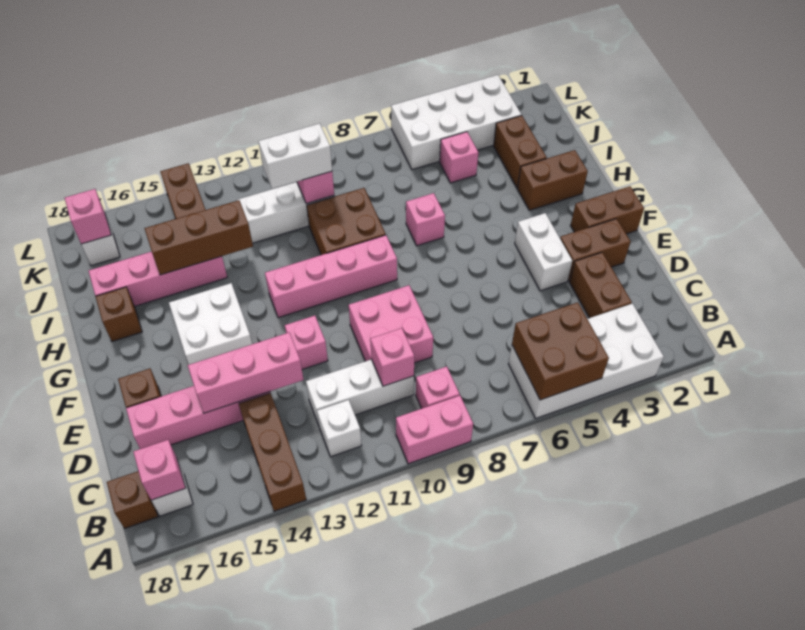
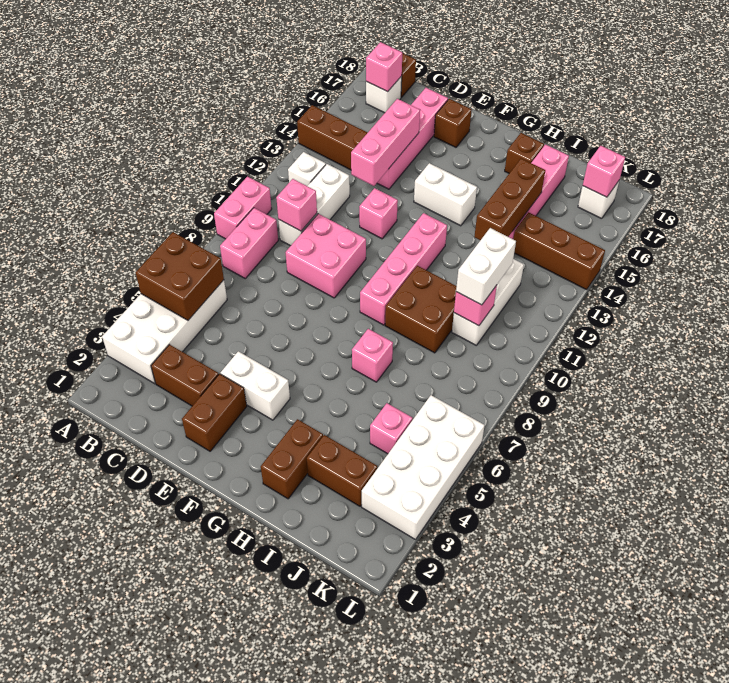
pink brick B9 level 1 -> pink brick B8:B9 level 1
brown brick F1:F2 level 1 -> none
white brick F14:G15 level 1 -> white brick F14:G14 level 1

